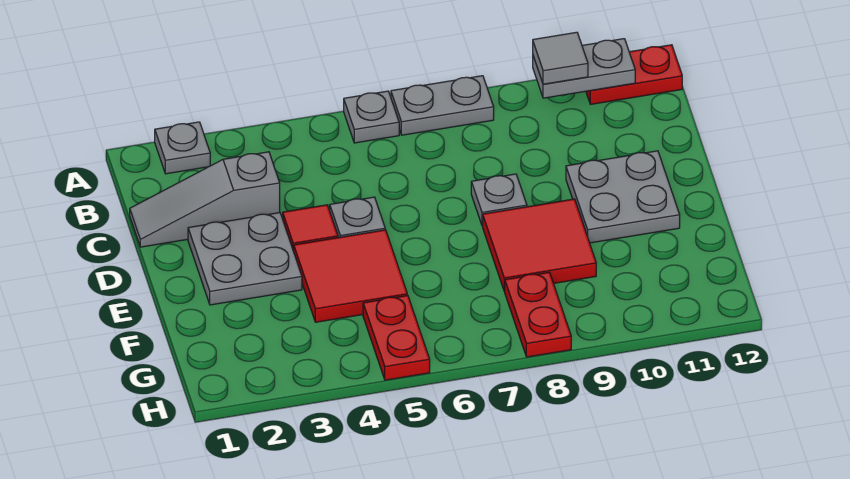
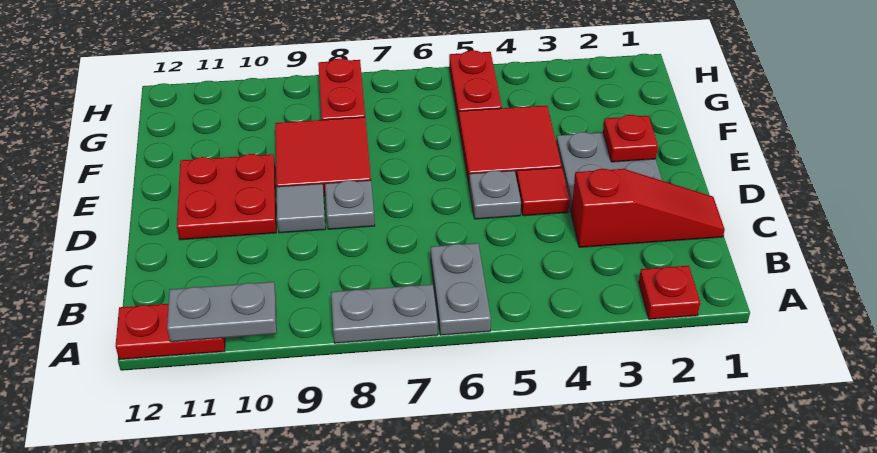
grey plate A2 level 1 -> red plate A2 level 1
grey plate A6 level 1 -> grey plate A6:B6 level 1
grey tile A10 level 3 -> grey tile D9 level 1
grey slope C1:C3 level 1 top 3 -> red slope C1:C3 level 1 top 3
grey plate D10:E11 level 1 -> red plate D10:E11 level 1
none -> red plate E2 level 2

